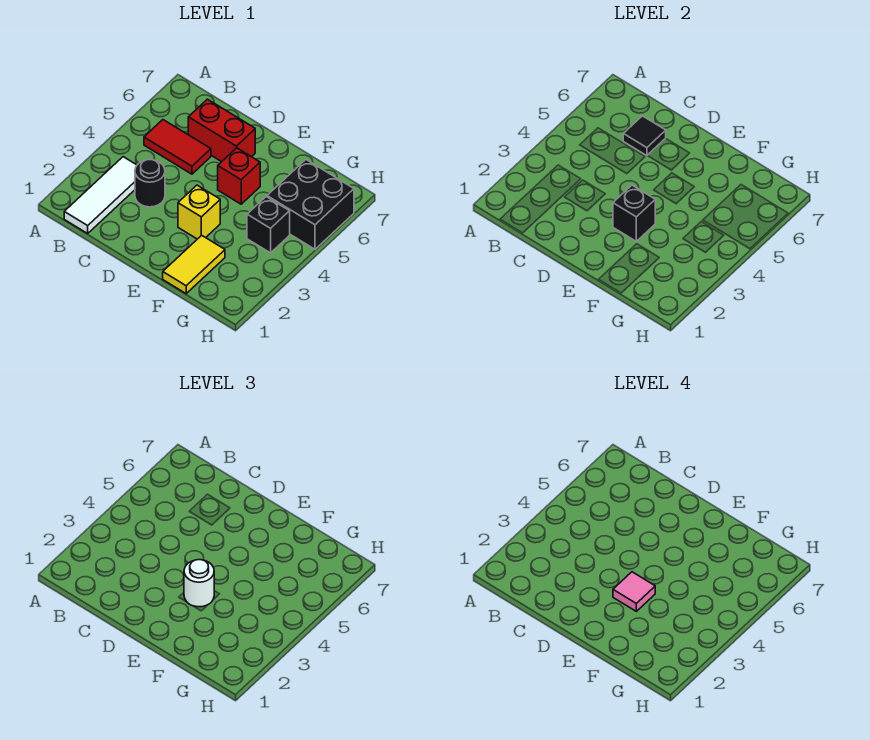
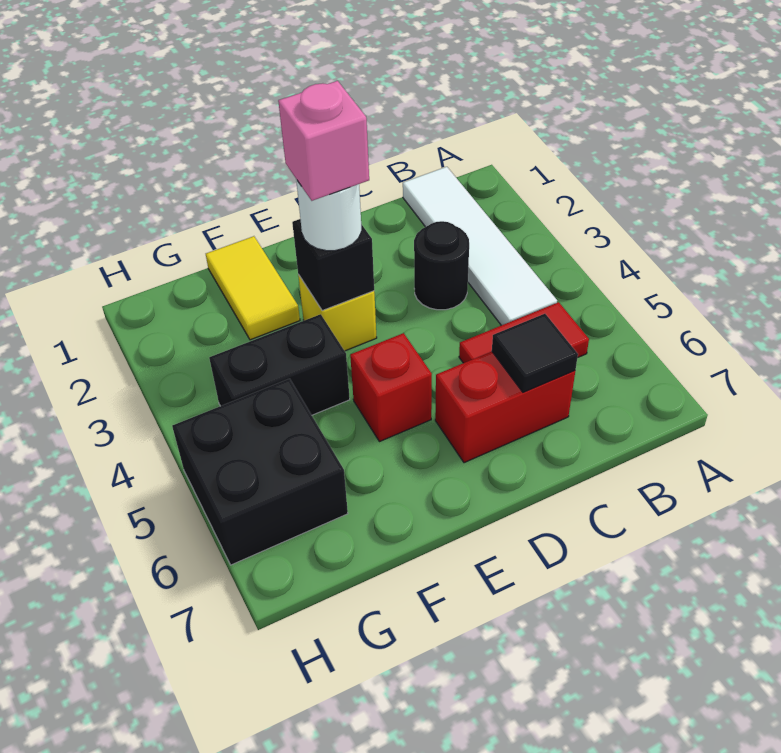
white tile B1:B3 level 1 -> white tile B1:B4 level 1
pink tile E3 level 4 -> pink brick E3 level 4
black brick G4 level 1 -> black brick F4:G4 level 1

